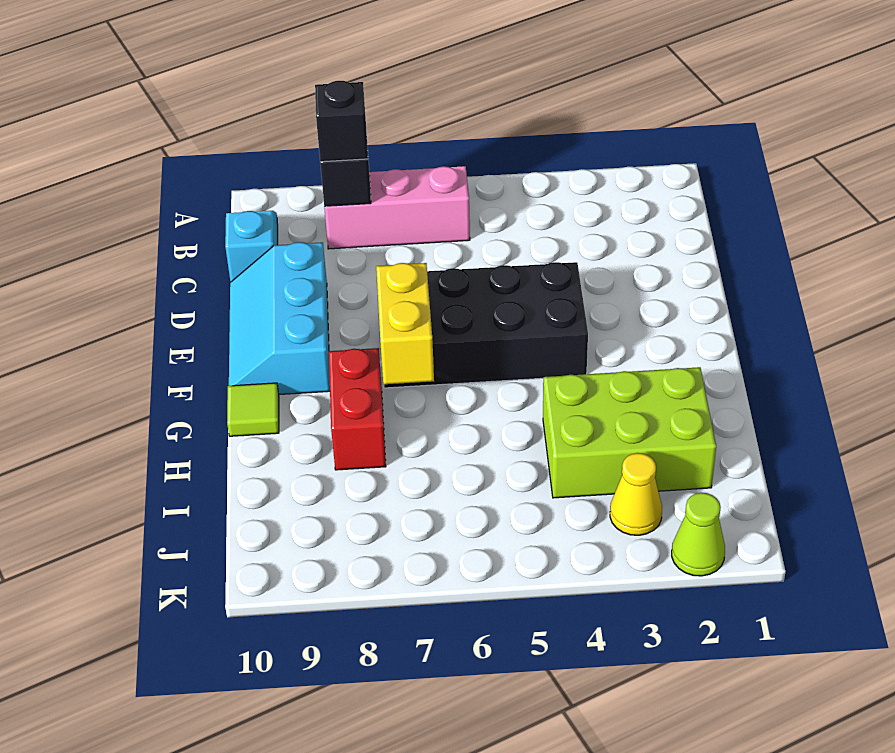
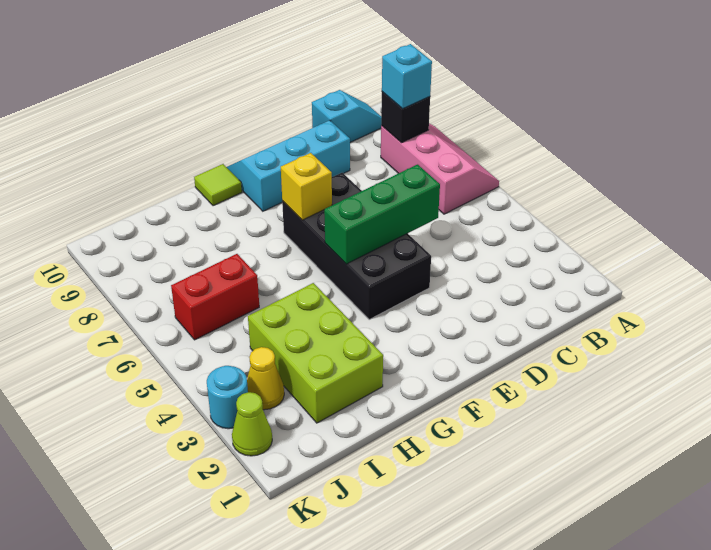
black brick B8 level 3 -> cyan brick B8 level 3
none -> green brick D5:F5 level 2
yellow brick F7:G7 level 2 -> yellow brick F7 level 2
red brick G8:H8 level 1 -> red brick I6:J6 level 1
none -> cyan round brick K3 level 1

